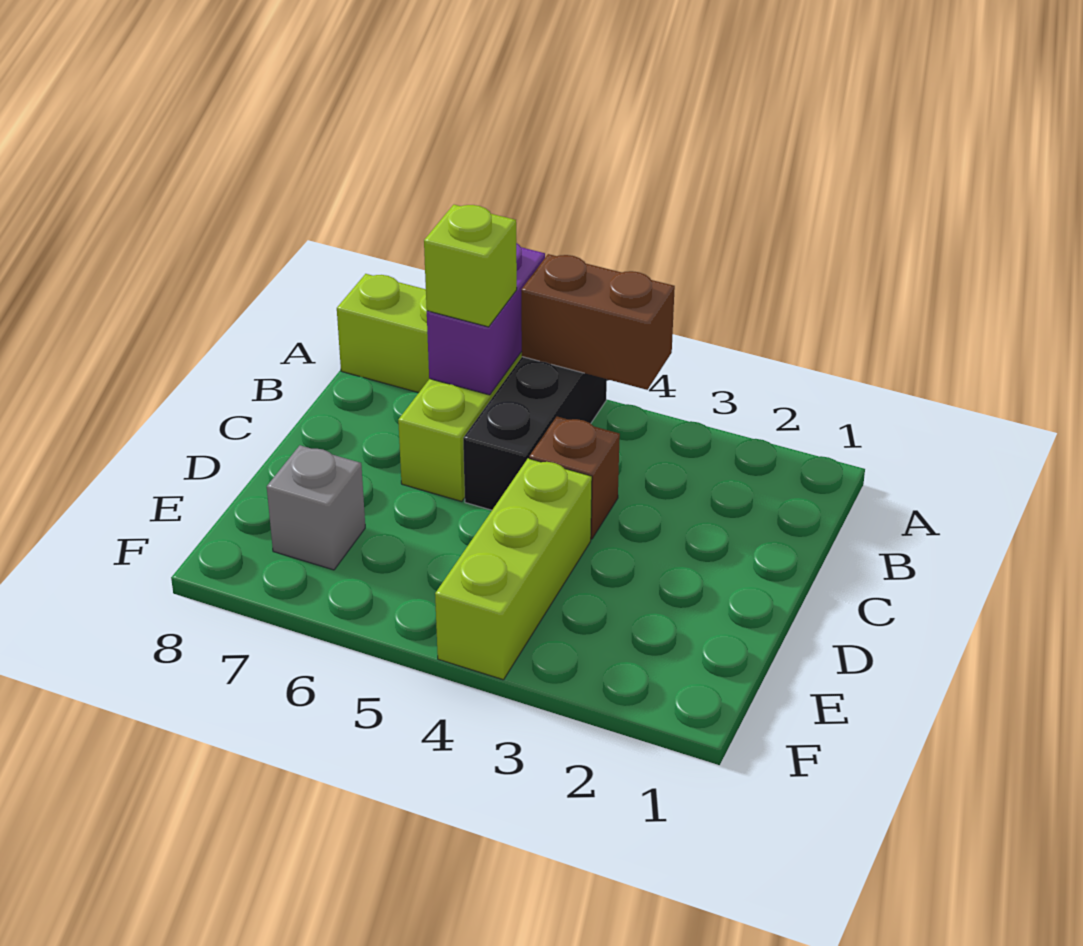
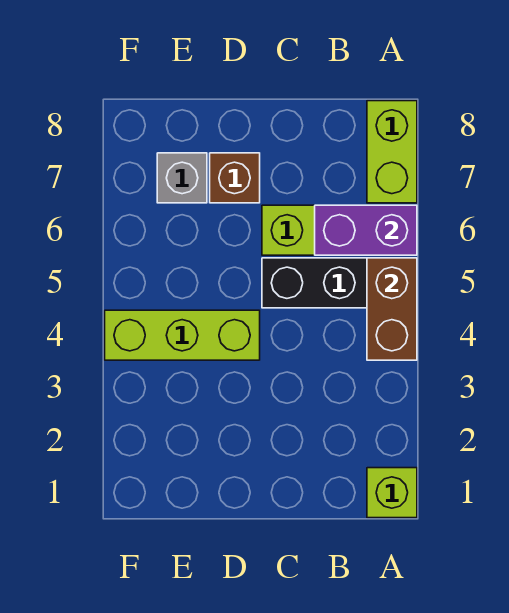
lime brick B6 level 3 -> lime brick A1 level 1
brown brick C4 level 1 -> brown brick D7 level 1

